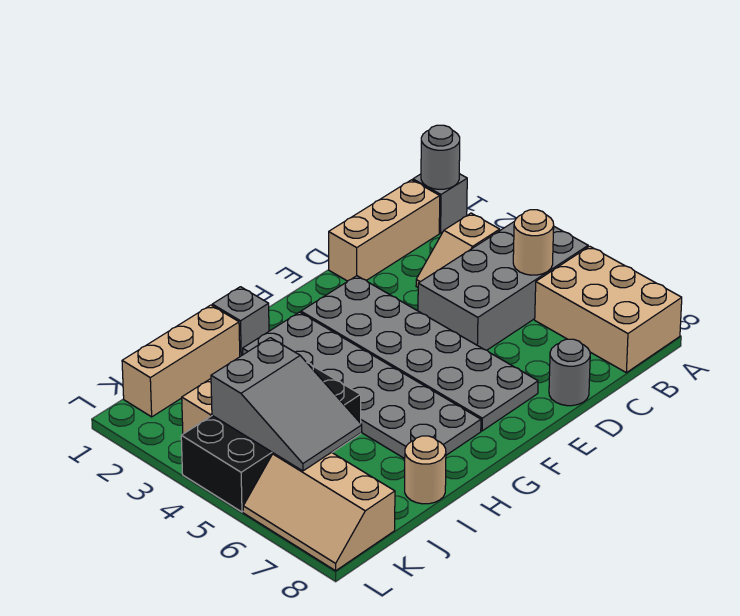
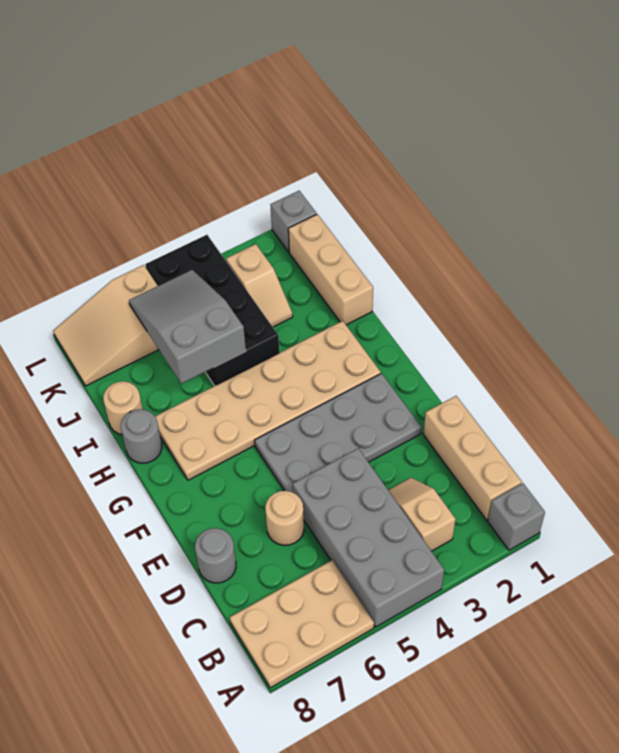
grey round brick A1 level 2 -> grey round brick H8 level 1
tan brick A6:B8 level 1 -> tan plate A6:B8 level 1
tan round brick B5 level 2 -> tan round brick D6 level 1
grey plate E2:F7 level 1 -> grey plate E2:F5 level 1
grey plate G2:H7 level 1 -> tan plate G2:H7 level 1
grey brick H1 level 1 -> grey brick L1 level 1
grey slope J4:K6 level 2 top 4 -> grey slope I5:K6 level 2 top I
tan slope K6:L8 level 1 top K -> tan slope K6:L8 level 1 top 6

